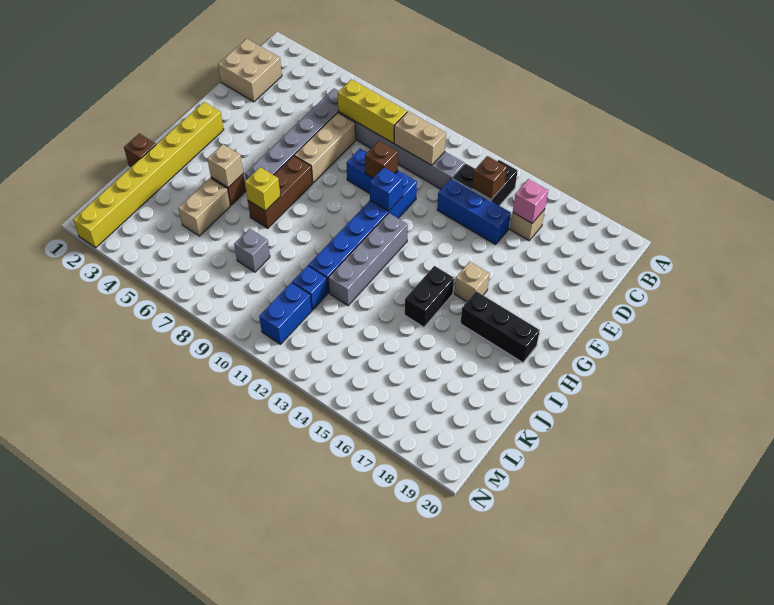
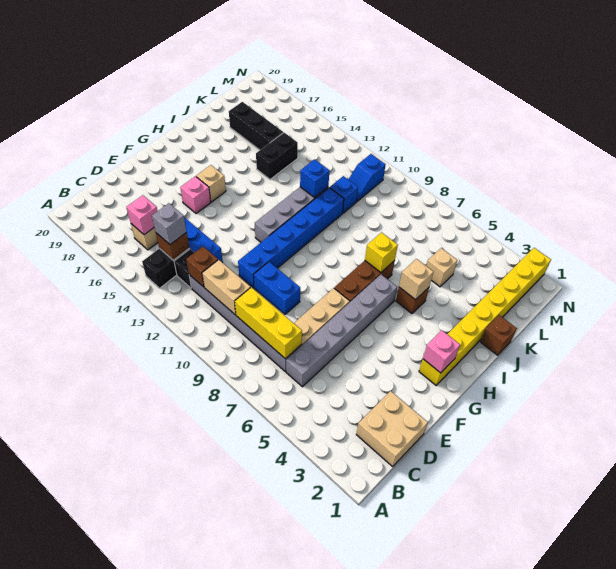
brown brick E10 level 2 -> brown brick C12 level 2
blue brick F11 level 2 -> blue brick J12 level 2
none -> pink brick F16 level 1
none -> pink brick G2 level 2
black brick H15:I15 level 1 -> black brick J15:K15 level 1
black brick H17:H19 level 1 -> black brick K16:K18 level 1
tan brick J5:K5 level 1 -> tan brick K5 level 1
grey brick K8 level 1 -> grey brick C14 level 3
blue brick L11:M11 level 1 -> blue slope L11:M11 level 1 top M

